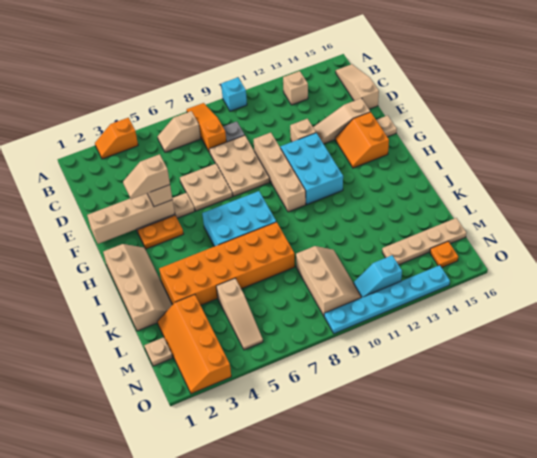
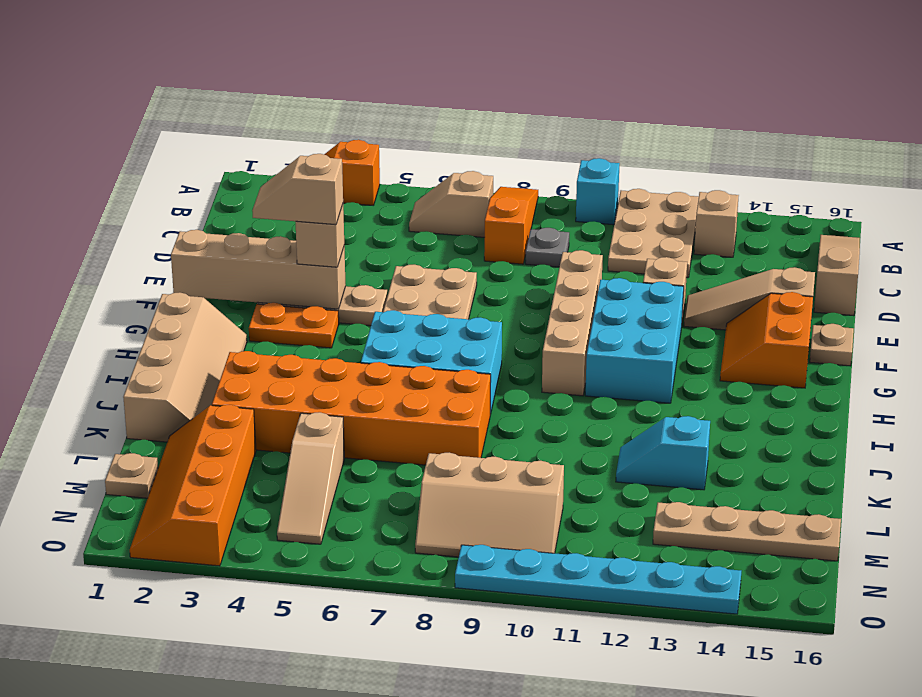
tan plate D8:F9 level 1 -> tan plate A11:C12 level 1
tan slope L9:N10 level 1 top 9 -> tan slope M8:N10 level 1 top M
cyan slope N11:N12 level 1 top 12 -> cyan slope K12:K13 level 1 top 13
orange plate N15 level 1 -> none

